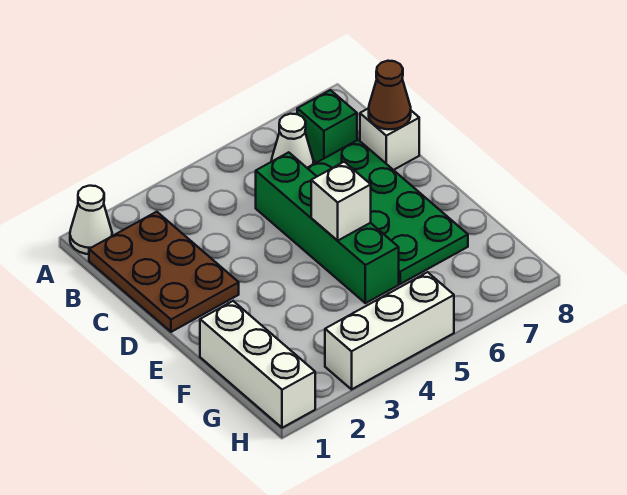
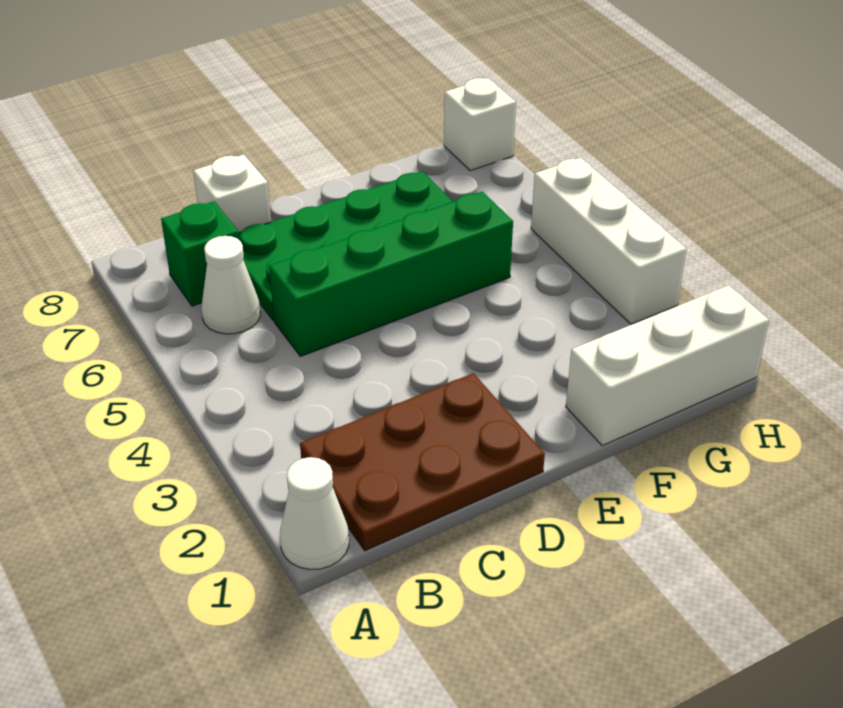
brown cone C8 level 2 -> none
white brick E5 level 2 -> white brick H8 level 1

